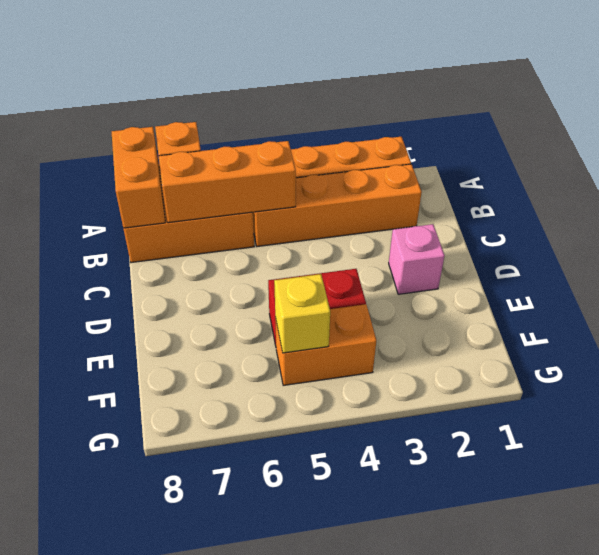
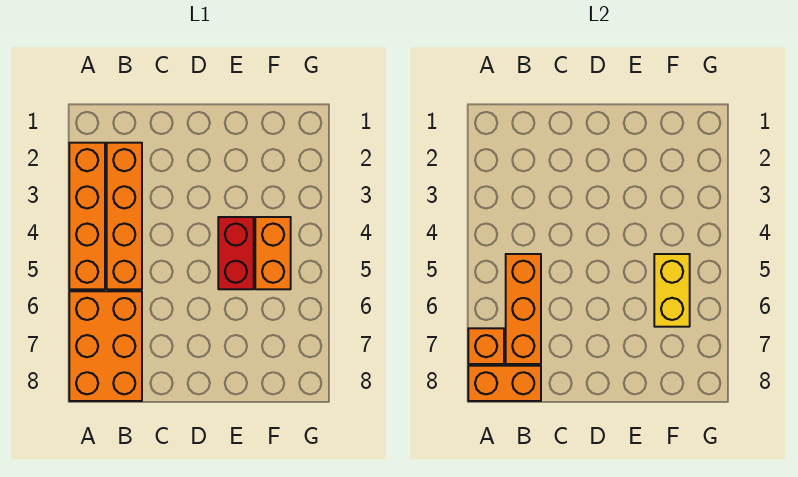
pink brick D2 level 1 -> none
yellow brick F5 level 2 -> yellow brick F5:F6 level 2

